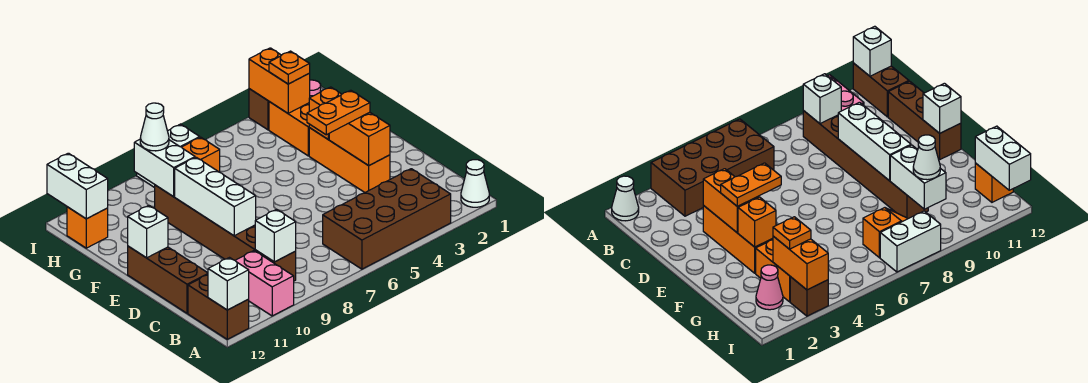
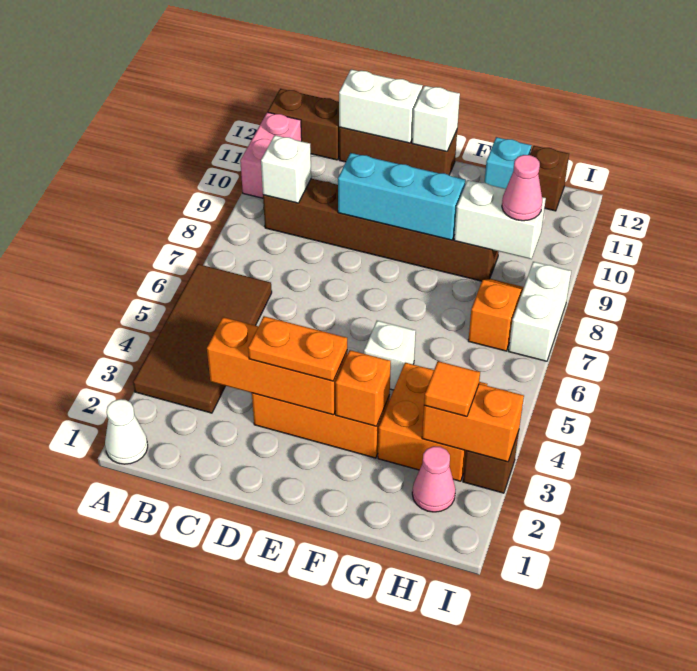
brown brick A3:B6 level 1 -> brown tile A3:B6 level 1
pink brick A10:B10 level 1 -> pink brick A10:A11 level 1
white brick A12 level 2 -> white brick F5 level 1
orange brick D3:E3 level 2 -> orange brick C3:E3 level 2
white brick D9:F9 level 2 -> cyan brick D9:F9 level 2
orange plate E3:E4 level 3 -> orange plate D3:E3 level 3
orange brick G3:H3 level 1 -> orange brick G3:H4 level 1
none -> cyan brick G12 level 1
orange plate H3 level 3 -> orange tile H3 level 3
white cone H9 level 3 -> pink cone H9 level 3
orange brick H12 level 1 -> brown brick H12 level 1
white brick H12:I12 level 2 -> white brick C12:D12 level 2

